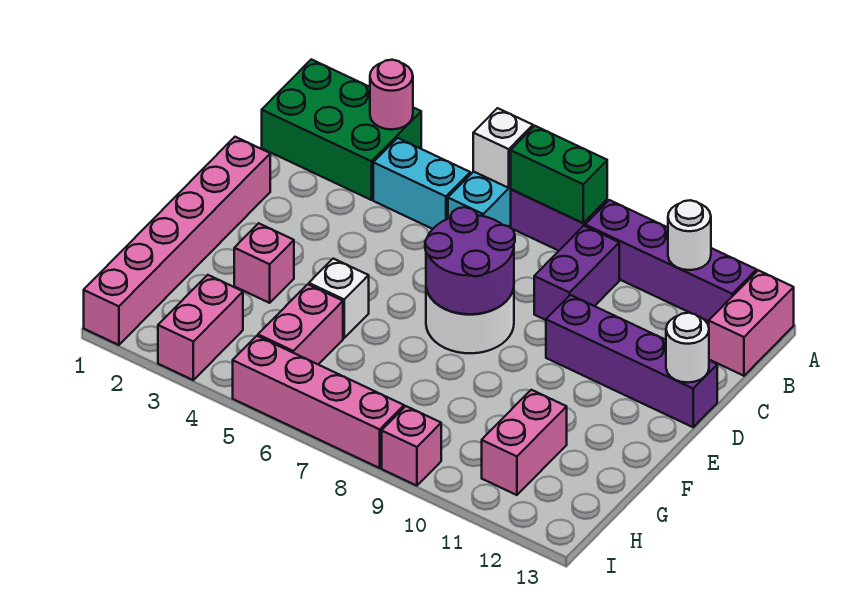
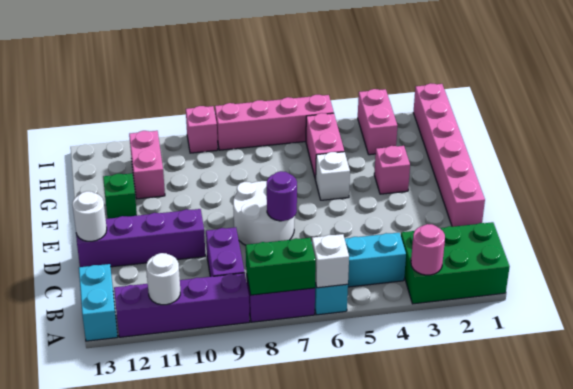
pink brick A13:B13 level 1 -> cyan brick A13:B13 level 1
purple round brick D7:E8 level 2 -> purple round brick D7 level 2
none -> green brick F12 level 1

